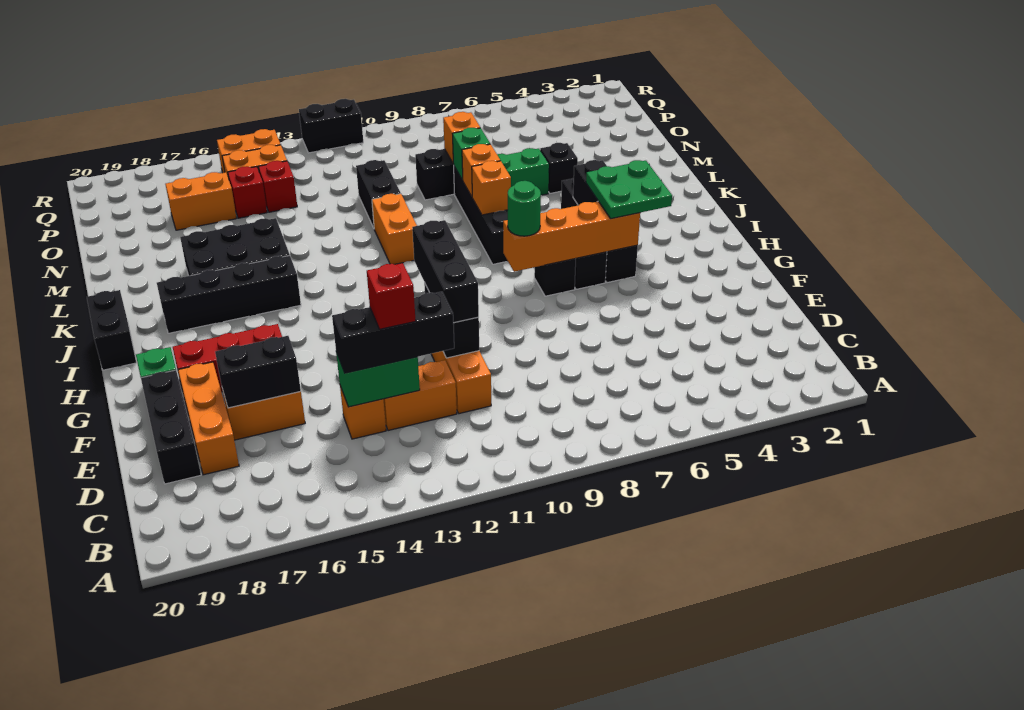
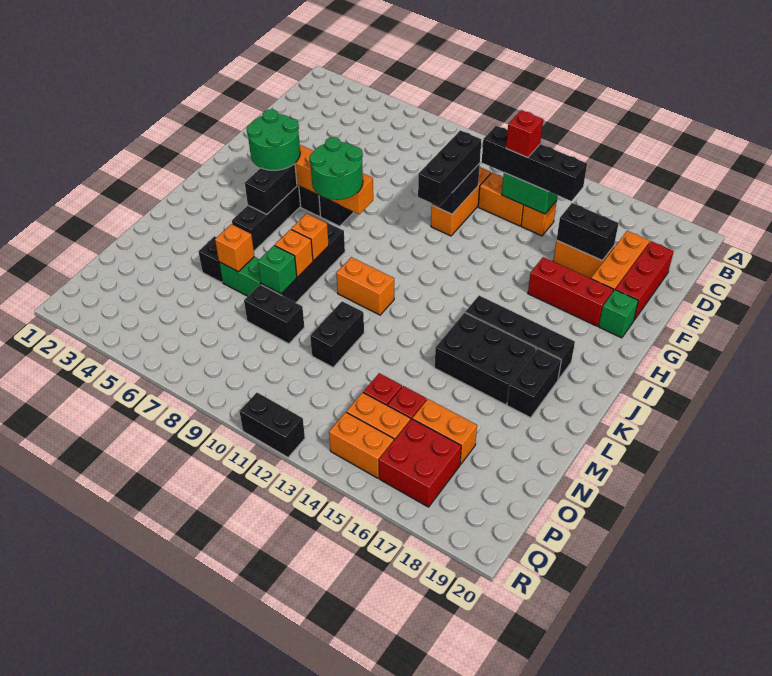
black brick D12:D14 level 3 -> black brick D12:D15 level 3
black brick D19:F19 level 1 -> red brick D19:F19 level 1
green plate H4:I5 level 3 -> green round brick H4:I5 level 3
green round brick H8 level 3 -> green round brick H7:I8 level 3
black brick I20:J20 level 1 -> black brick K18:L18 level 1
orange brick K11:L11 level 1 -> orange brick K10:K11 level 1
orange brick N8 level 2 -> orange brick M6 level 2
none -> red brick P16:Q17 level 1

